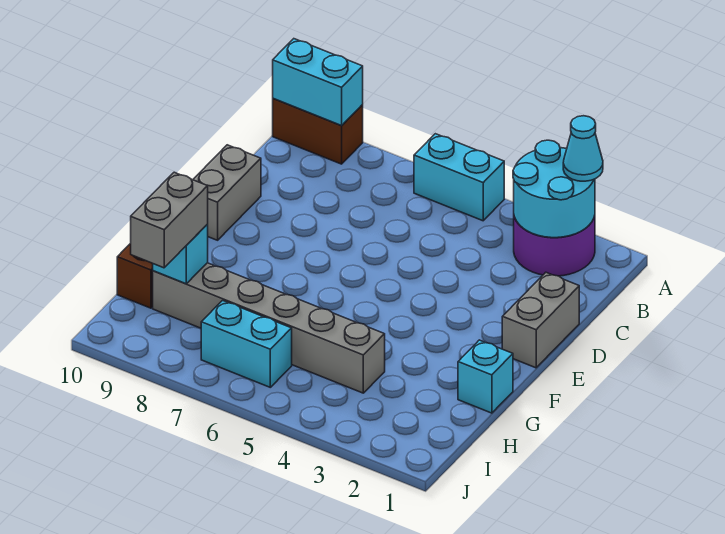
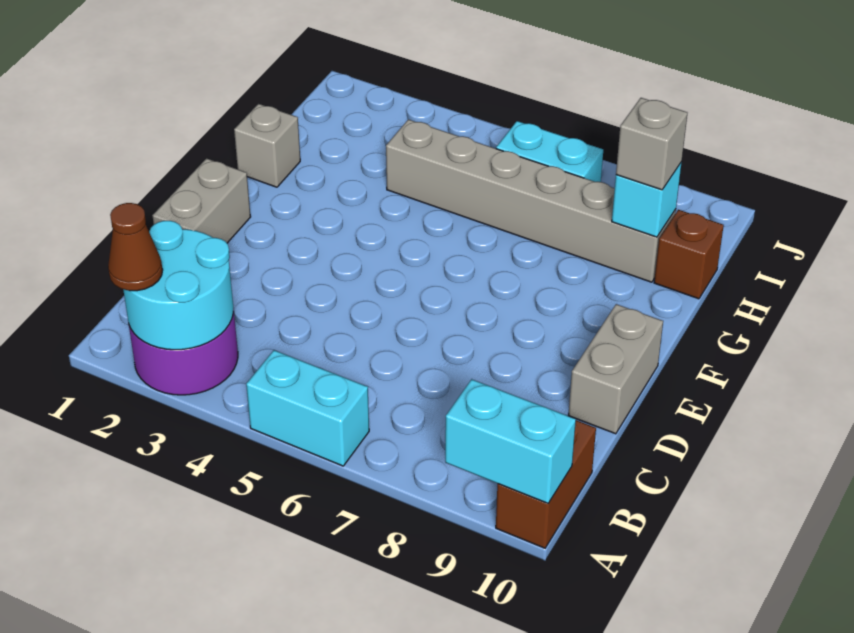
cyan cone A2 level 3 -> brown cone A2 level 3
brown brick A9:A10 level 1 -> brown brick A10:B10 level 1
cyan brick G1 level 1 -> grey brick G1 level 1
grey brick H9:I9 level 3 -> grey brick H9 level 3

